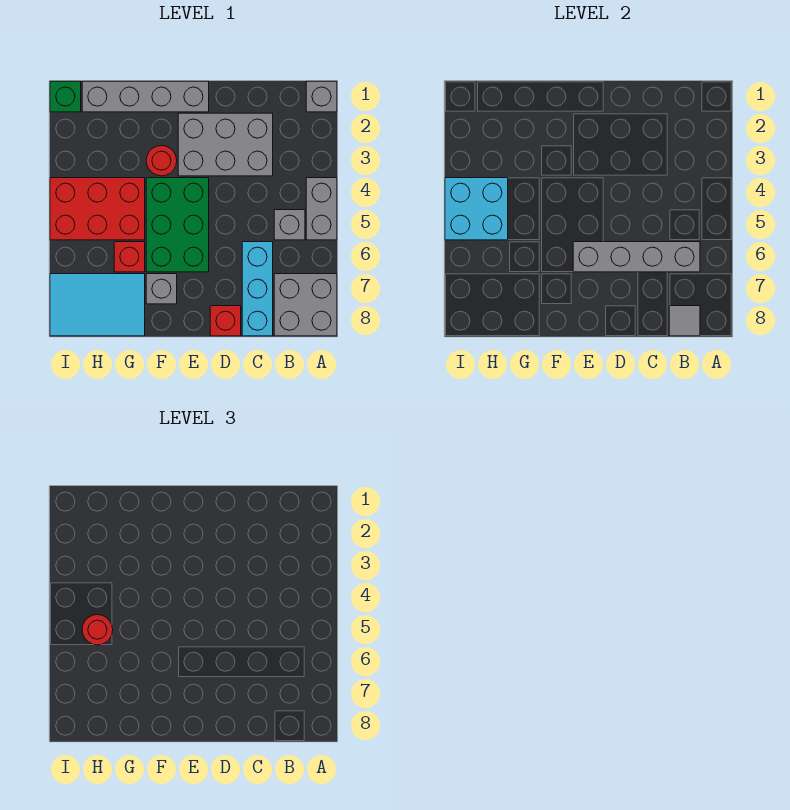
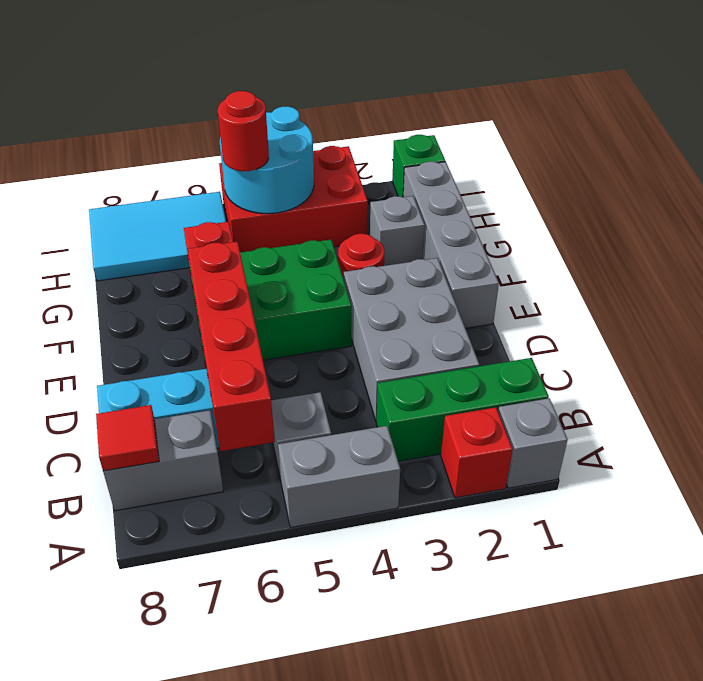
grey brick A7:B8 level 1 -> grey brick B7:B8 level 1
none -> green brick B1:B3 level 1
grey brick B6:E6 level 2 -> red brick B6:E6 level 2
grey tile B8 level 2 -> red tile B8 level 2
red brick D8 level 1 -> red brick A2 level 1
grey brick F7 level 1 -> grey brick G2 level 1
red brick G4:I5 level 1 -> red brick H3:I5 level 1
cyan tile G7:I8 level 1 -> cyan tile H6:I8 level 1
cyan brick H4:I5 level 2 -> cyan round brick H4:I5 level 2

